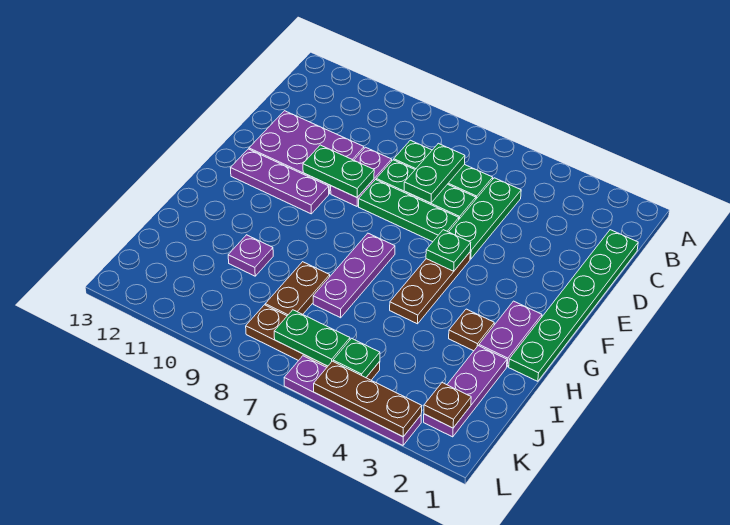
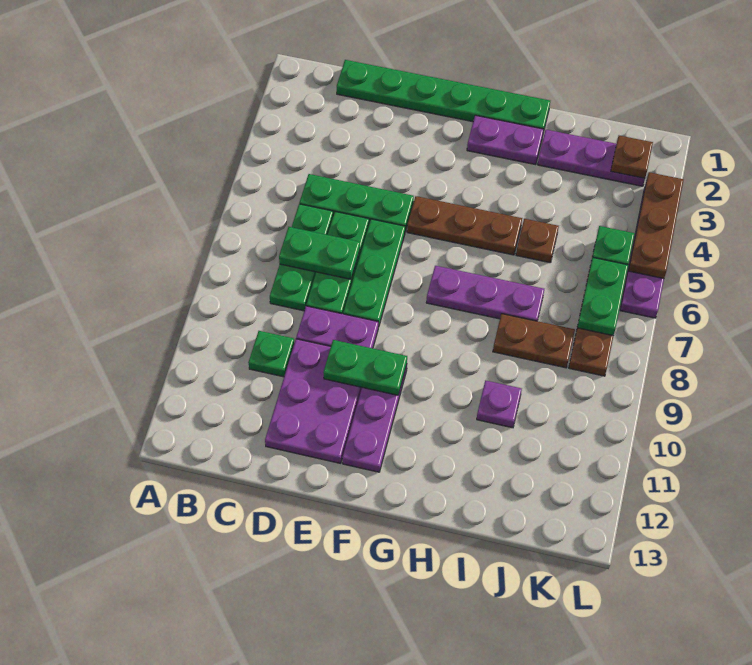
green plate E9:E10 level 2 -> green plate E10:F10 level 2
green plate F5 level 2 -> green plate C10 level 1
brown plate H3 level 1 -> brown plate I5 level 1

